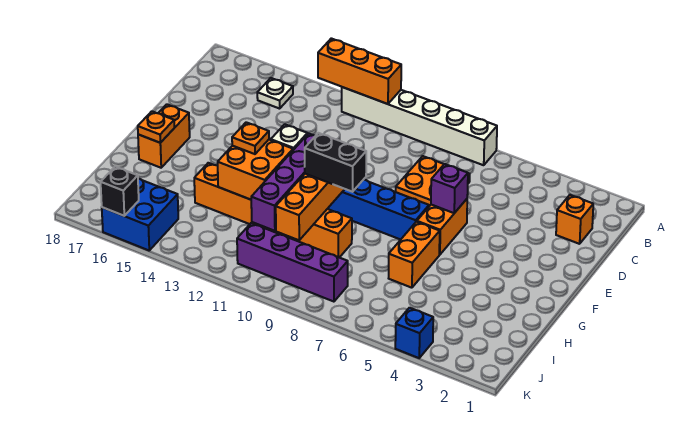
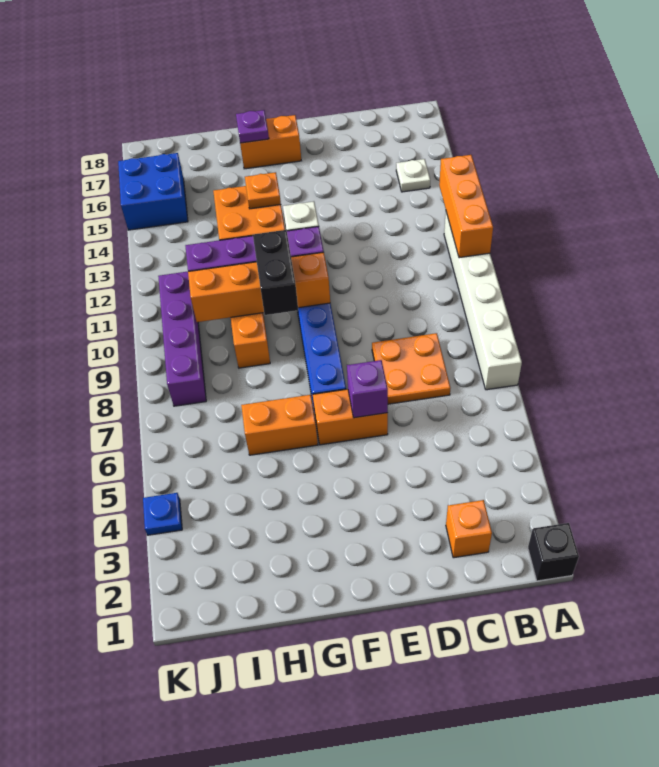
orange plate G17 level 2 -> purple plate G17 level 2
blue brick K4 level 1 -> blue plate K4 level 1
black brick K16 level 2 -> black brick A1 level 1

